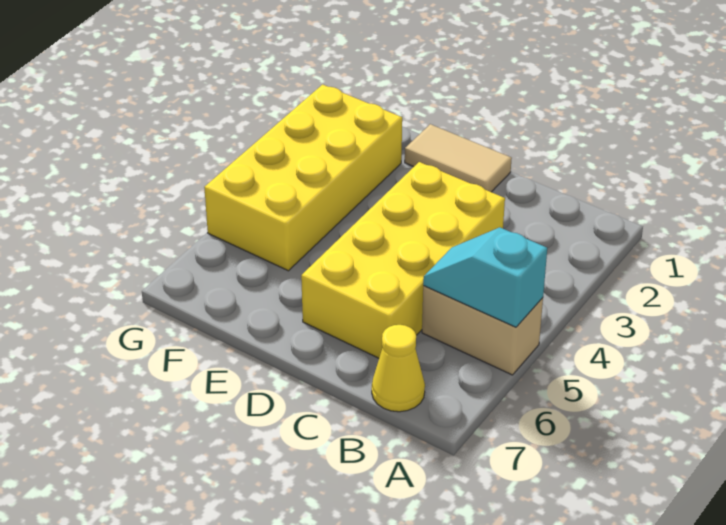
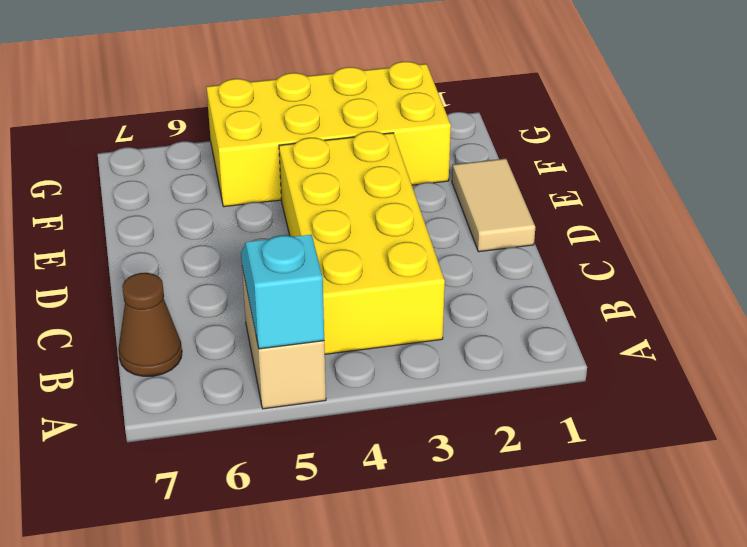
yellow cone B7 level 1 -> brown cone B7 level 1
yellow brick C3:D6 level 1 -> yellow brick B3:E4 level 1

